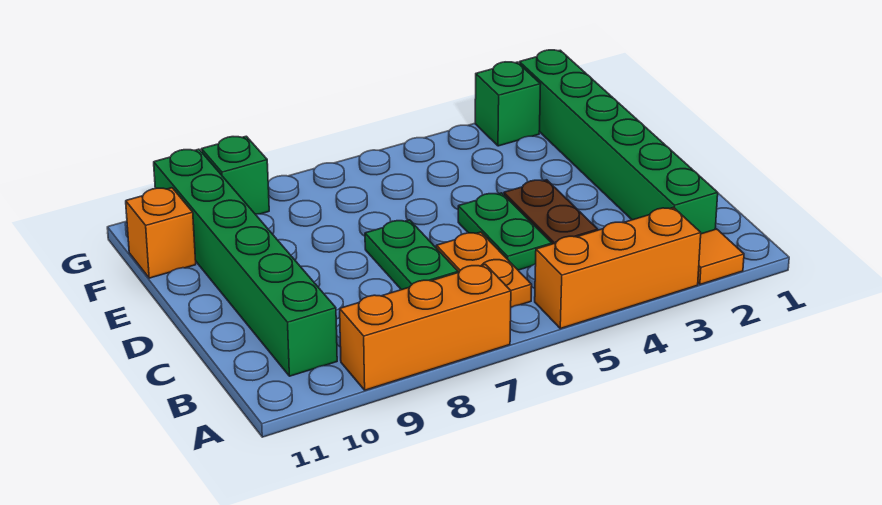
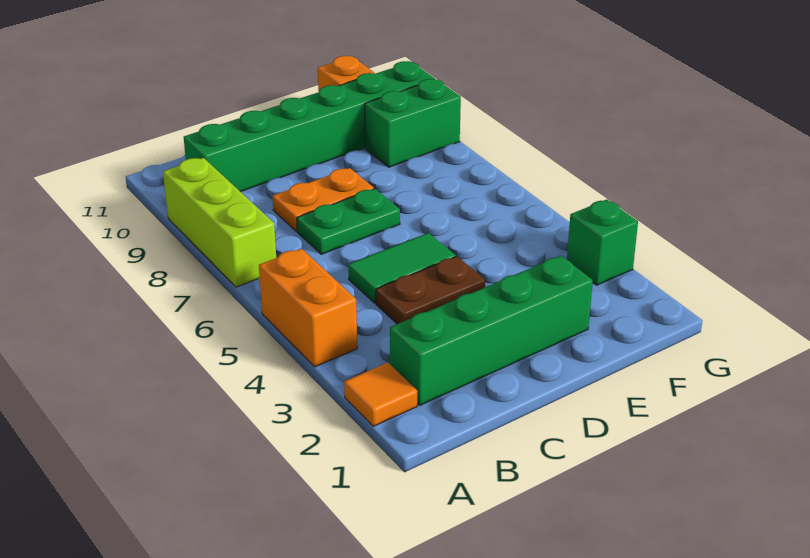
orange brick A3:A5 level 1 -> orange brick A4:A5 level 1
orange brick A7:A9 level 1 -> lime brick A7:A9 level 1
green brick B2:G2 level 1 -> green brick B2:E2 level 1
orange plate B6:C6 level 1 -> orange plate C8:D8 level 1
green plate C5:D5 level 1 -> green tile C5:D5 level 1
green brick G9 level 1 -> green brick F9:G9 level 1

